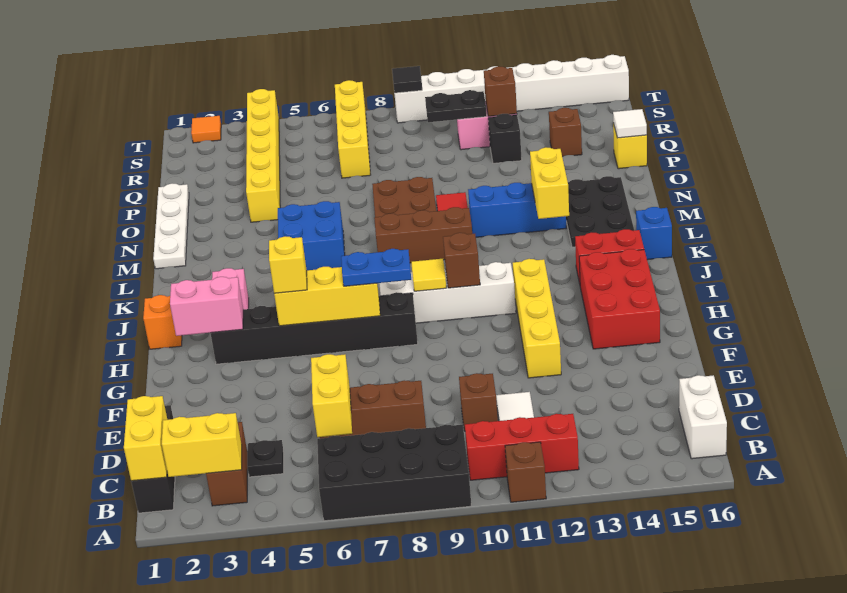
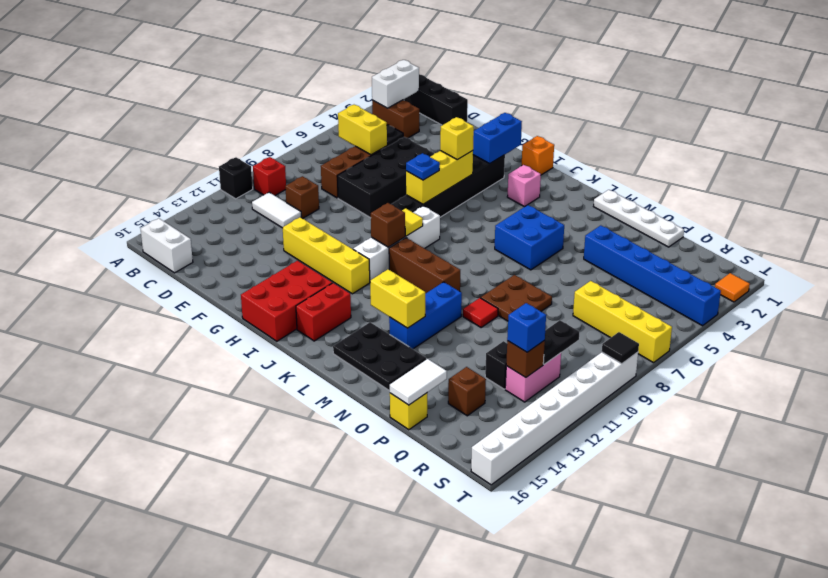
black brick A6:B9 level 1 -> black brick E5:F8 level 1
brown brick A11 level 1 -> black brick A11 level 1
yellow brick B1:C1 level 2 -> none
yellow brick B2:B3 level 2 -> white brick B2:B3 level 2
red brick B10:B12 level 1 -> red brick B10 level 1
red brick G14:I15 level 1 -> red brick H14:I16 level 1
pink brick H2:H3 level 2 -> blue brick H2:H3 level 2
blue plate H7:H8 level 3 -> blue plate H7 level 3
blue brick K16 level 1 -> blue brick R12 level 3
brown brick L8:L10 level 1 -> brown brick J10:L10 level 1
yellow brick O4:T4 level 1 -> blue brick O4:T4 level 1
white tile P16 level 2 -> white tile P15:P16 level 2

